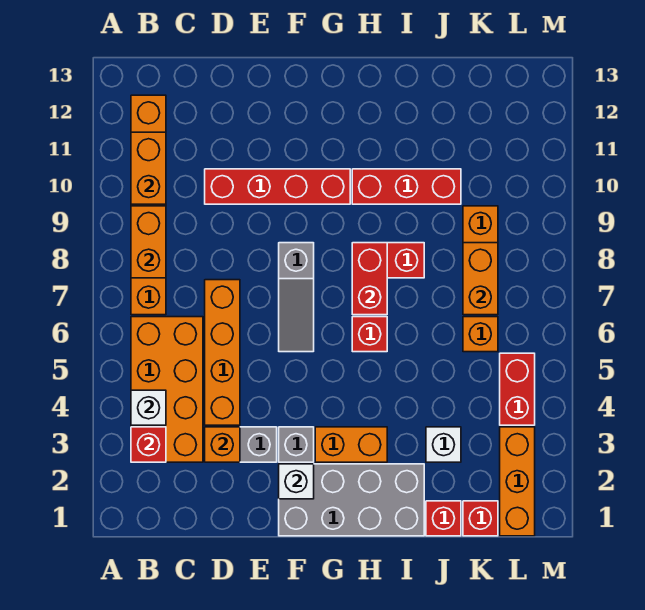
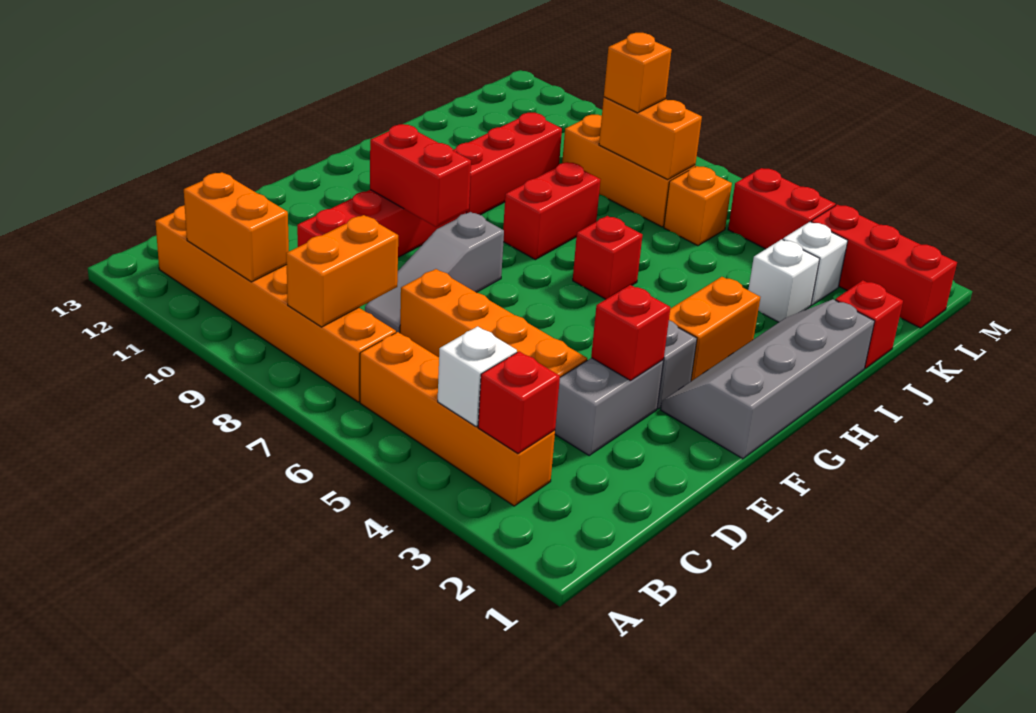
orange brick B3:C6 level 1 -> orange brick B3:B6 level 1
orange brick B8:B9 level 2 -> orange brick B8:C8 level 2
orange brick D3 level 2 -> orange brick K8 level 3
grey brick F1:I2 level 1 -> grey slope F1:I2 level 1 top 1
white brick F2 level 2 -> white brick K3 level 1
grey slope F6:F8 level 1 top 8 -> grey slope D8:F8 level 1 top F
red brick H7:H8 level 2 -> red brick F9:F10 level 2
red brick K1 level 1 -> red brick E3 level 2
orange brick L1:L3 level 1 -> red brick L1:L3 level 1

